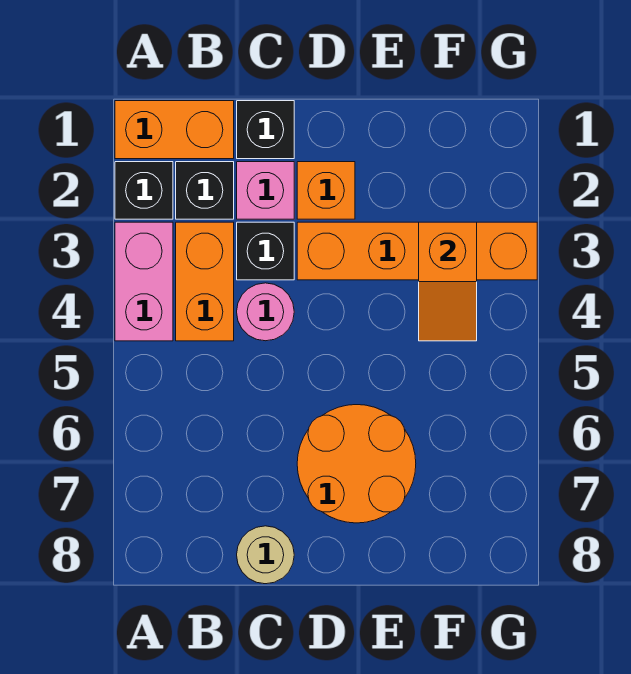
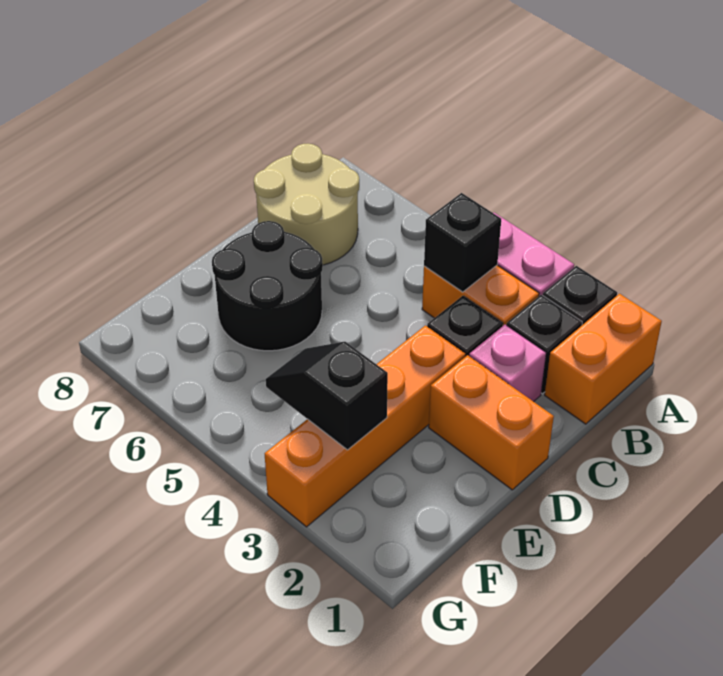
black brick C1 level 1 -> black brick B4 level 2
pink round brick C4 level 1 -> none
tan round brick C8 level 1 -> tan round brick B7:C8 level 1
orange brick D2 level 1 -> orange brick D1:D2 level 1
orange round brick D6:E7 level 1 -> black round brick D6:E7 level 1
orange slope F3:F4 level 2 top 3 -> black slope F3:F4 level 2 top 3

